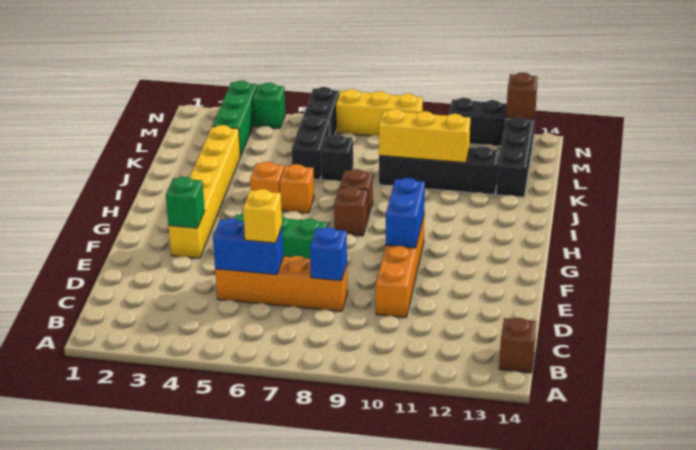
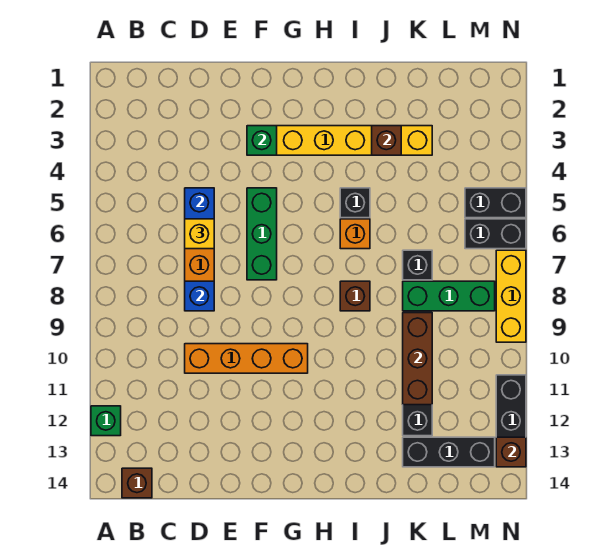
blue brick F10:G10 level 2 -> none
brown brick H8 level 1 -> brown brick J3 level 2
orange brick I5 level 1 -> black brick I5 level 1
black brick K6:L6 level 1 -> black brick M5:N5 level 1
yellow brick K9:K11 level 2 -> brown brick K9:K11 level 2
green brick L3:N3 level 1 -> green brick K8:M8 level 1
green brick N4 level 1 -> green brick A12 level 1

